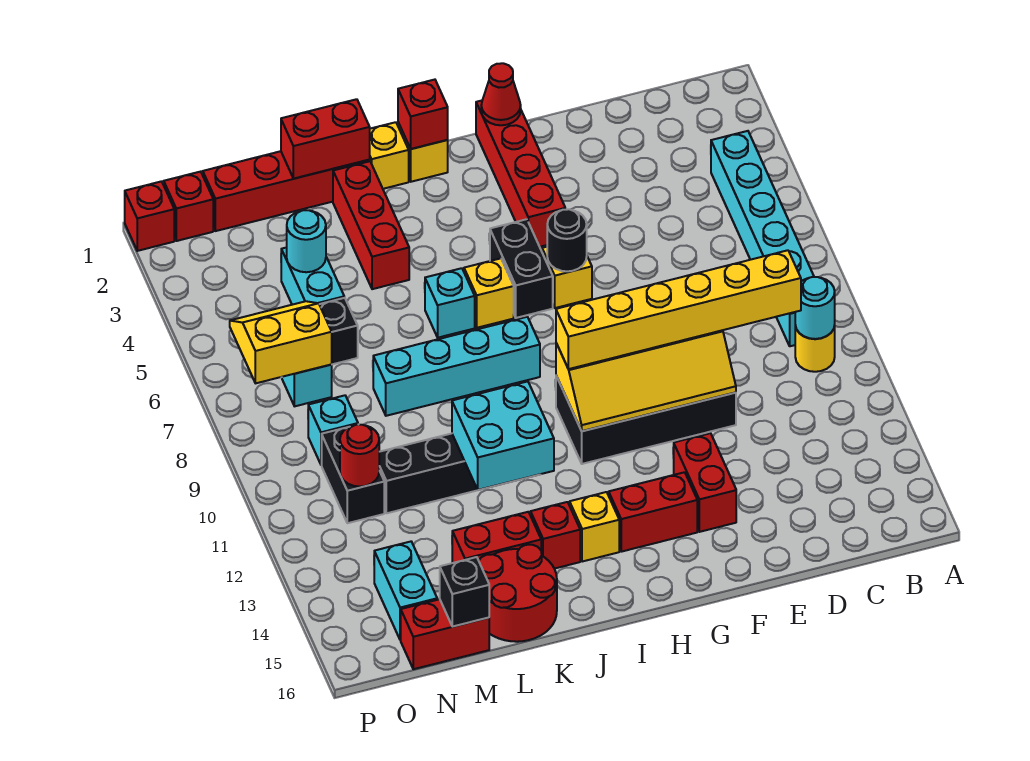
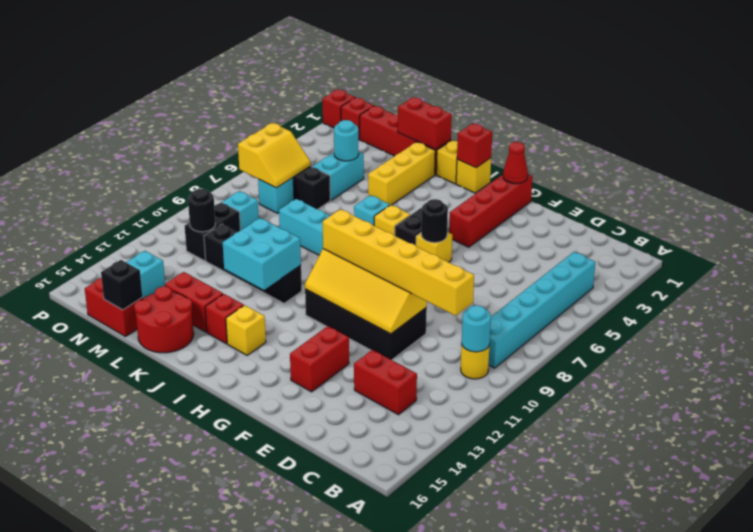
red brick G14:H14 level 1 -> red brick C13:D13 level 1
red brick K2:K4 level 1 -> yellow brick K2:K4 level 1
yellow slope N6:O7 level 2 top 7 -> yellow slope N6:O7 level 2 top O
red round brick N11 level 2 -> black round brick N11 level 2

